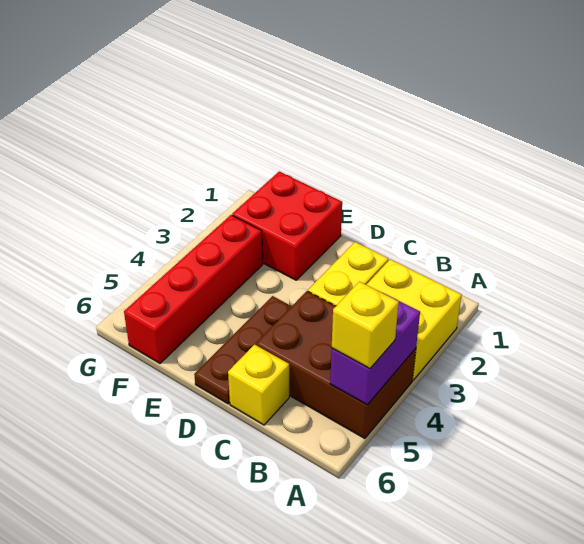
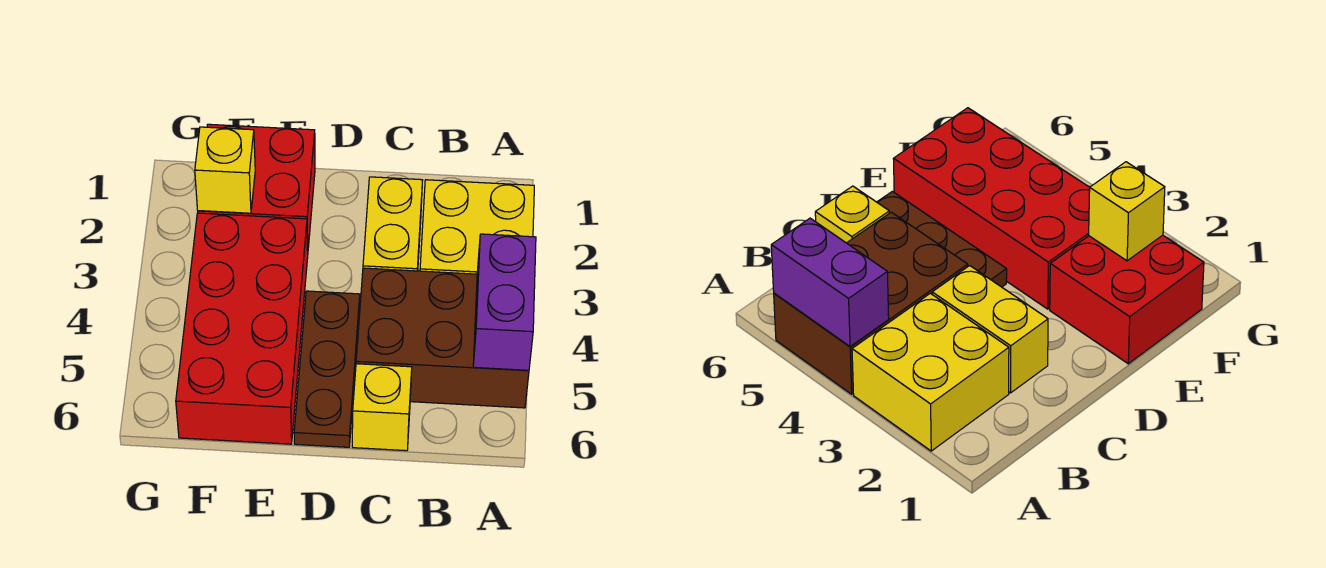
yellow brick A5 level 3 -> yellow brick F2 level 2
red brick F3:F6 level 1 -> red brick E3:F6 level 1

